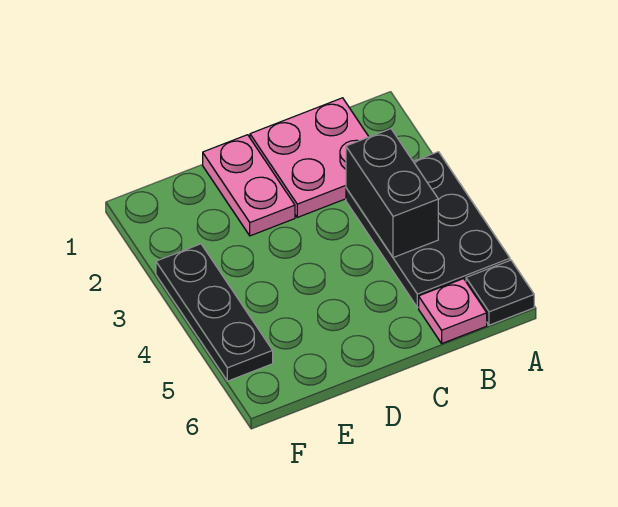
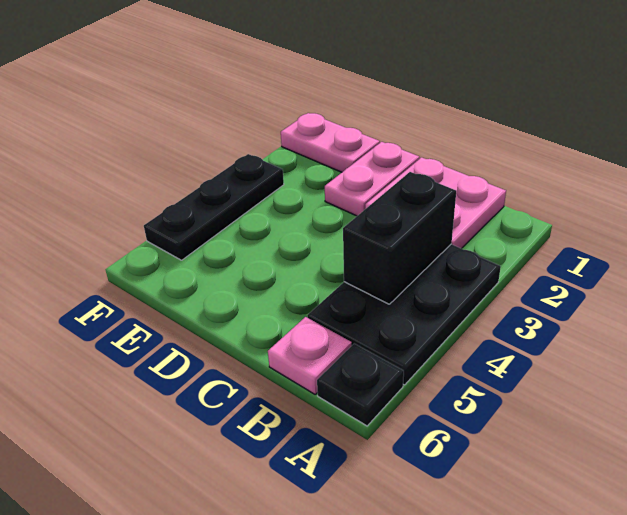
none -> pink plate E1:F1 level 1

